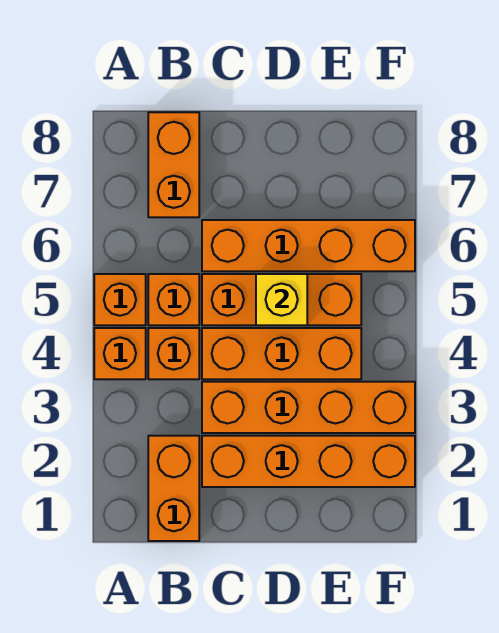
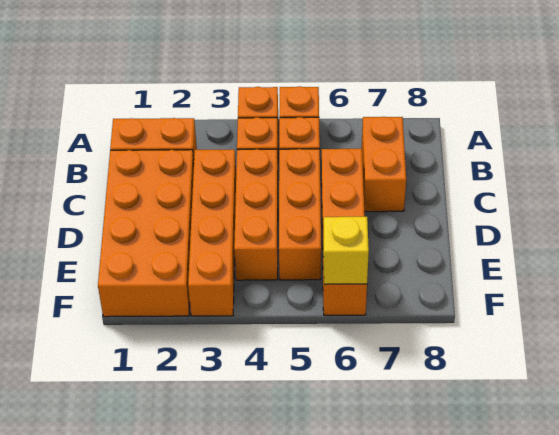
orange brick B7:B8 level 1 -> orange brick B7:C7 level 1
orange brick C2:F2 level 1 -> orange brick C1:F2 level 1
yellow brick D5 level 2 -> yellow brick F6 level 2

